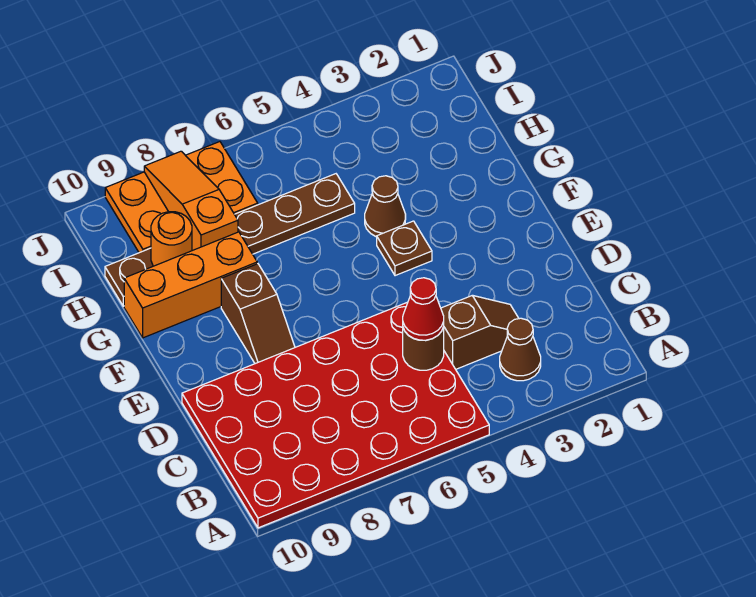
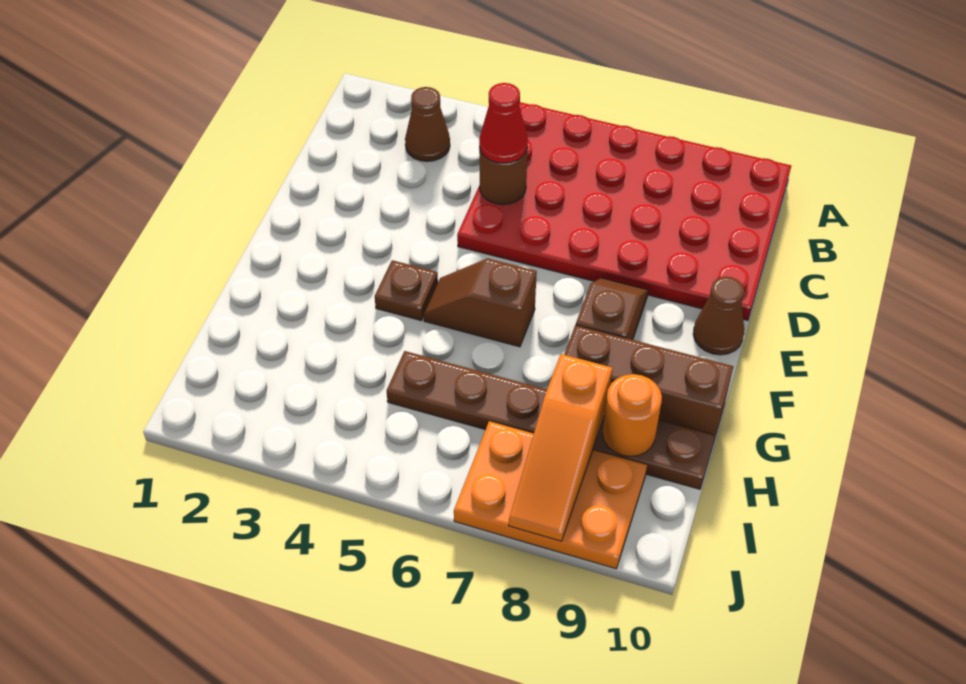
brown slope C3:C4 level 1 top 4 -> brown slope F5:F6 level 1 top 6
brown cone G4 level 1 -> brown cone E10 level 1
orange brick G8:G10 level 1 -> brown brick G8:G10 level 1

